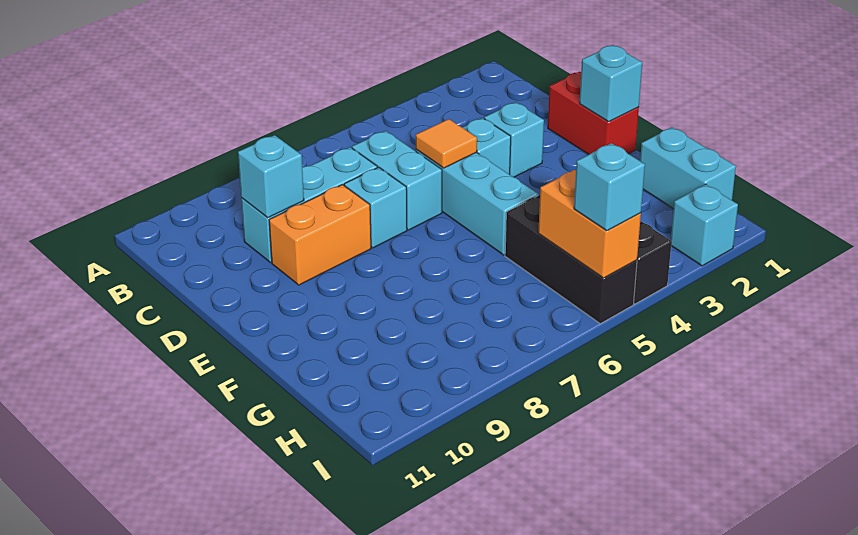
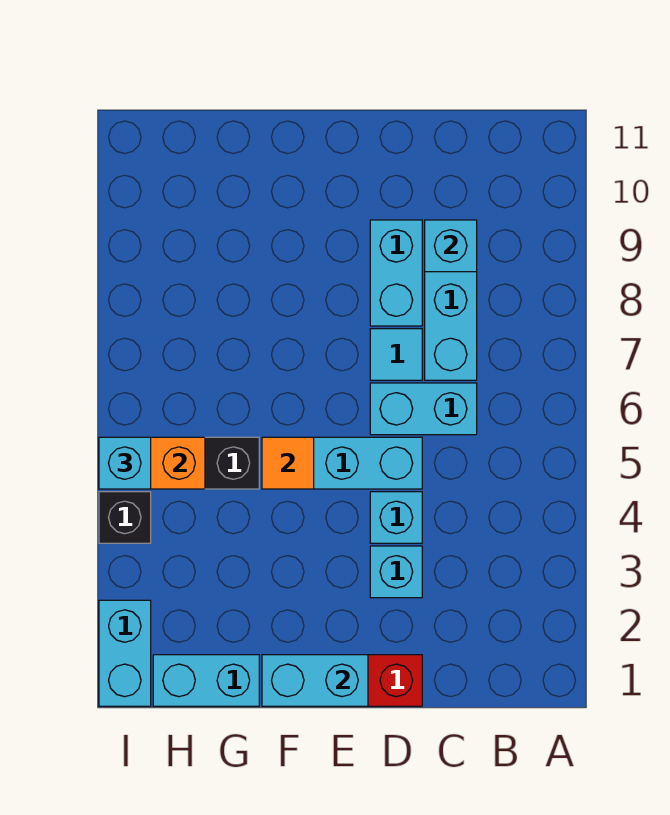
orange tile D5 level 2 -> orange tile F5 level 2
cyan brick D7 level 1 -> cyan tile D7 level 1
orange brick D8:D9 level 1 -> cyan brick D8:D9 level 1
cyan brick E1 level 2 -> cyan brick E1:F1 level 2
cyan brick I2 level 1 -> cyan brick I1:I2 level 1

